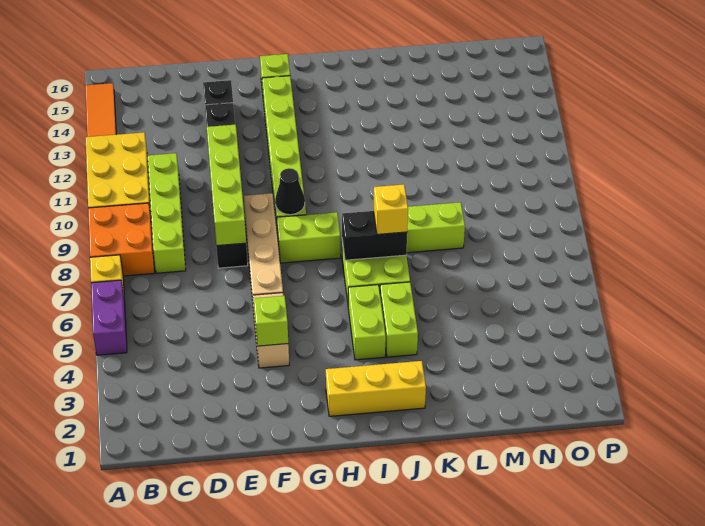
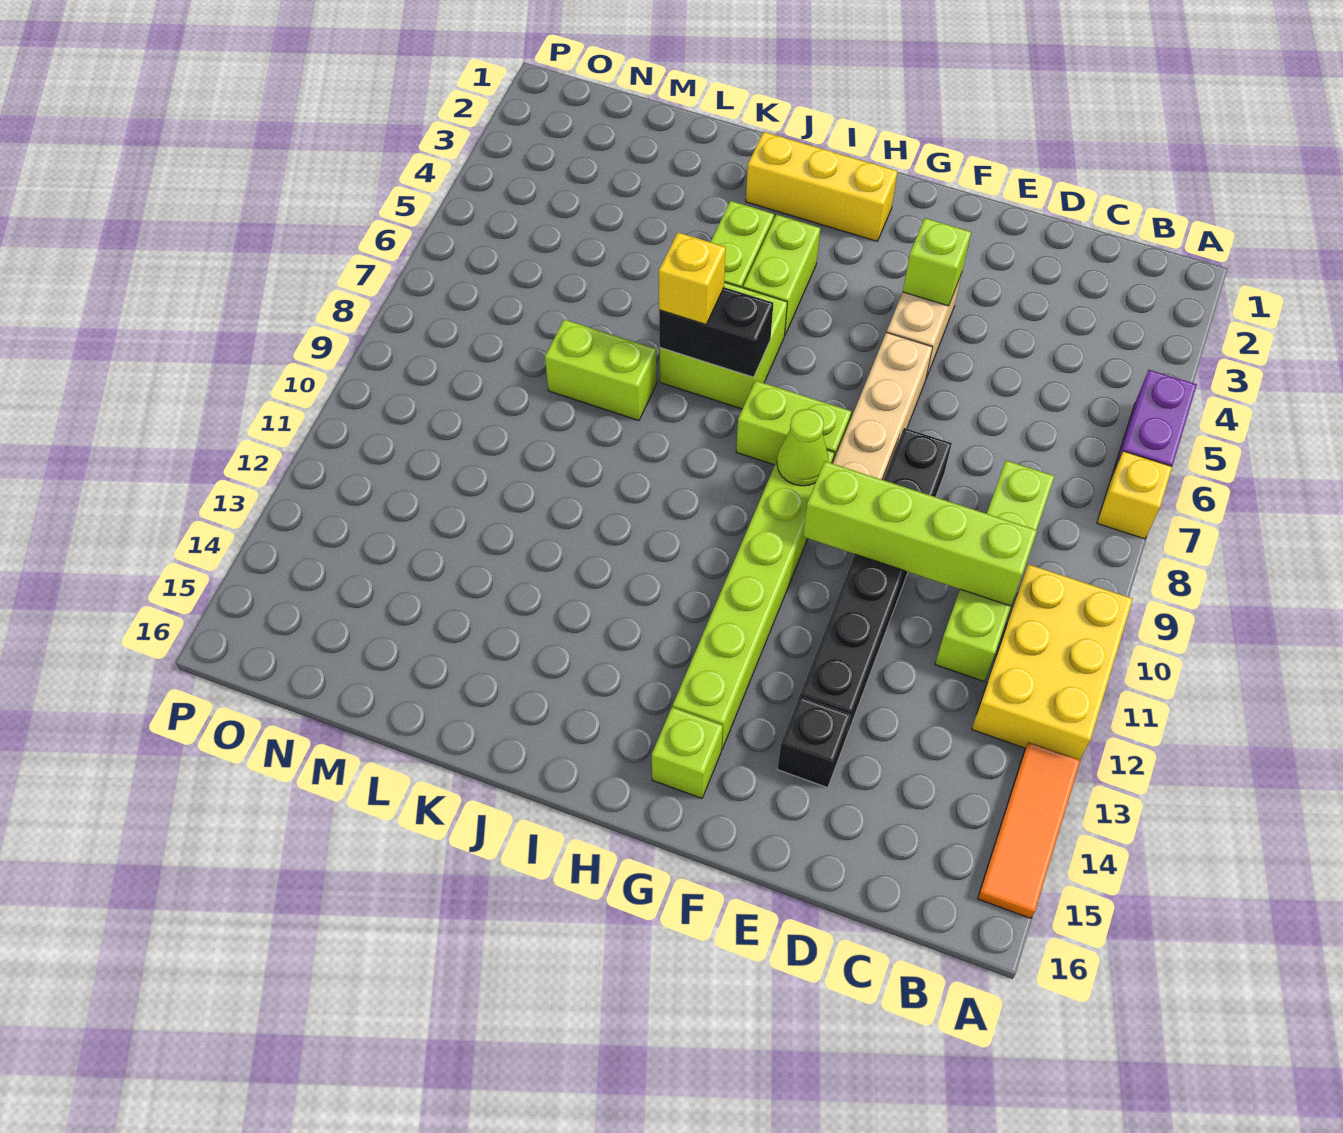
orange brick A8:B9 level 1 -> none
lime brick E8:E11 level 2 -> lime brick C10:F10 level 2
black cone G9 level 2 -> lime cone G9 level 2

